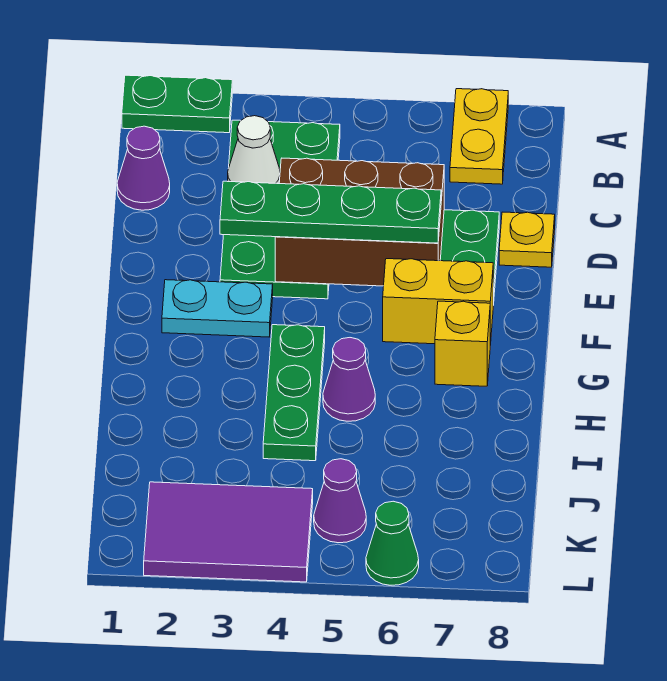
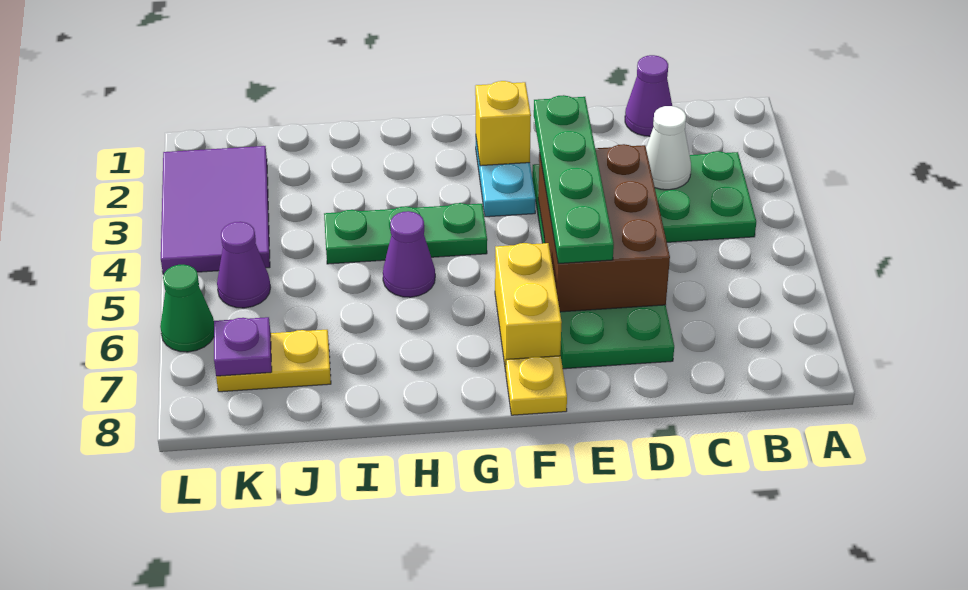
green plate A1:A2 level 1 -> none
yellow plate A7:B7 level 1 -> yellow plate J7:K7 level 1
yellow plate D8 level 1 -> yellow plate F8 level 1
yellow brick G7 level 1 -> yellow brick F2 level 2
none -> purple plate K7 level 2

